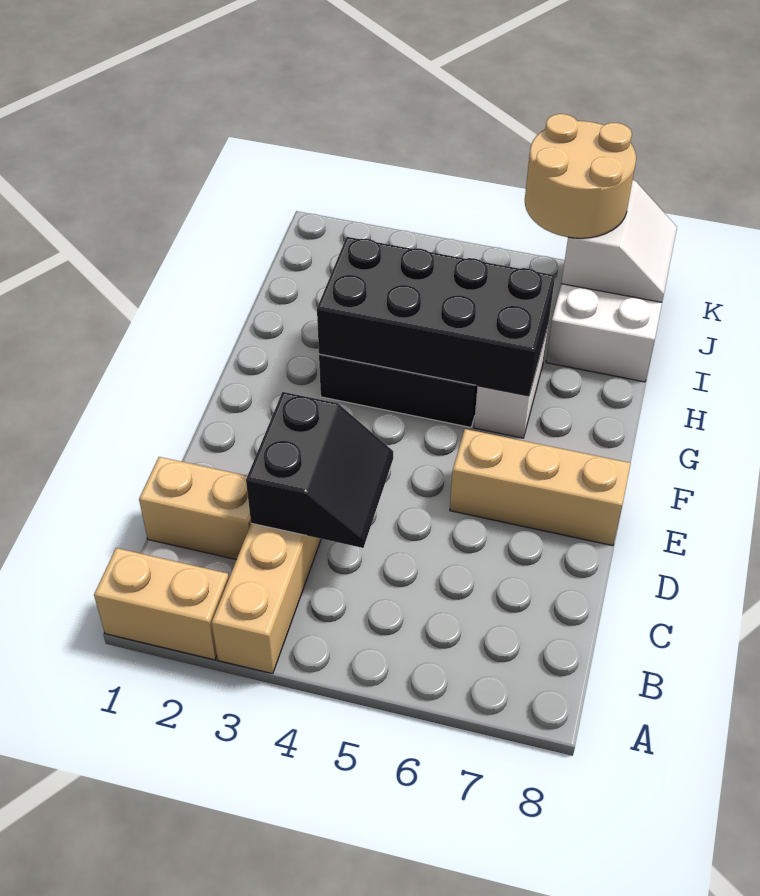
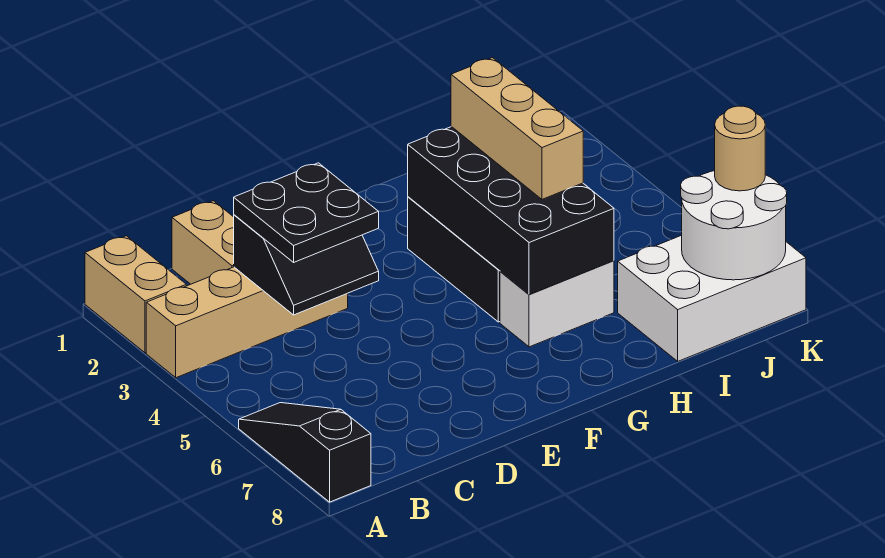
none -> black slope A6:A8 level 1 top 8
none -> black plate C3:D4 level 3
tan brick E6:E8 level 1 -> tan brick H3:H5 level 3
tan round brick J6:K7 level 3 -> tan round brick K7 level 3
white slope J7:K8 level 2 top 7 -> white round brick J7:K8 level 2

